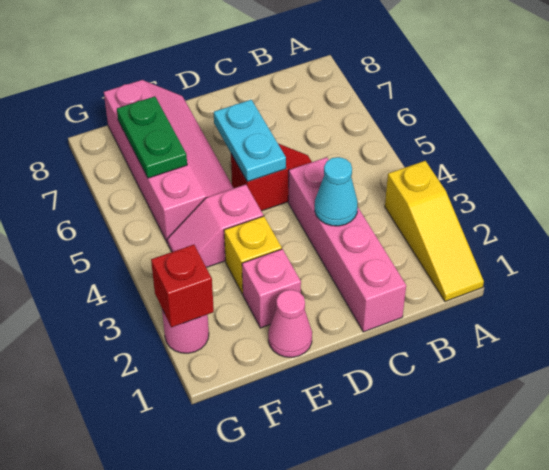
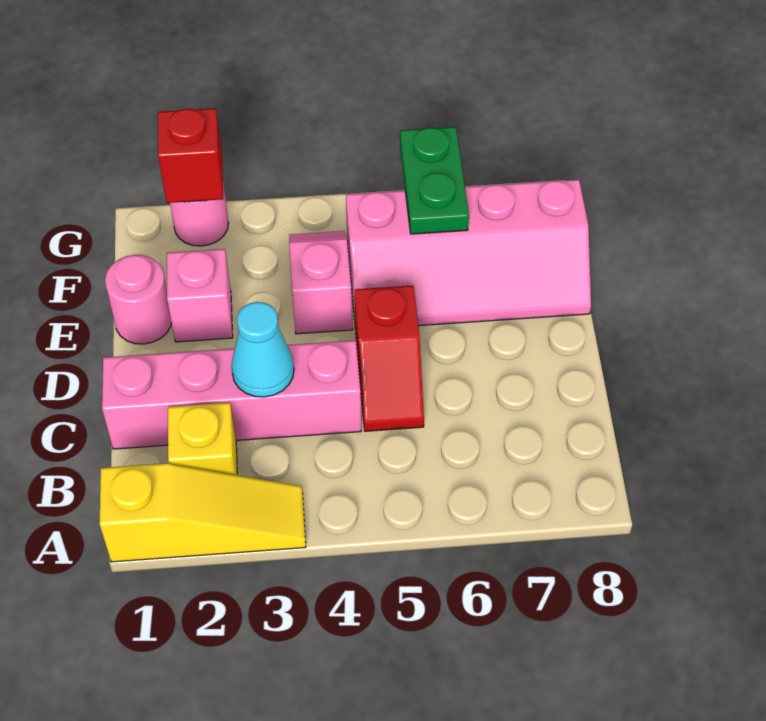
yellow slope A1:A3 level 1 top 3 -> yellow slope A1:A3 level 1 top 1
cyan plate D5:D6 level 2 -> none
pink cone E1 level 1 -> pink round brick E1 level 1
yellow brick E3 level 1 -> yellow brick B2 level 1
green plate F6:F7 level 2 -> green plate F6:G6 level 2

